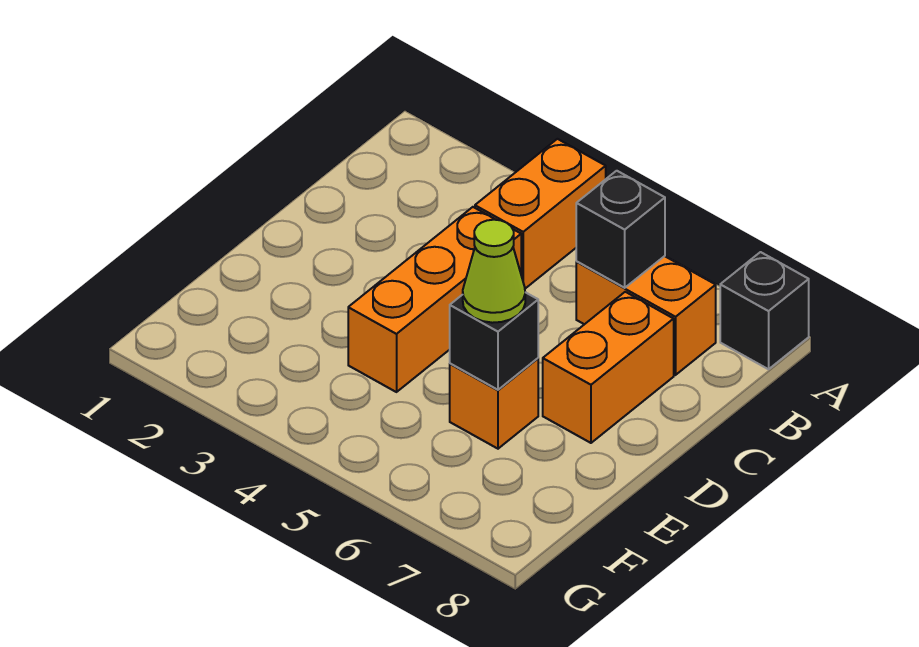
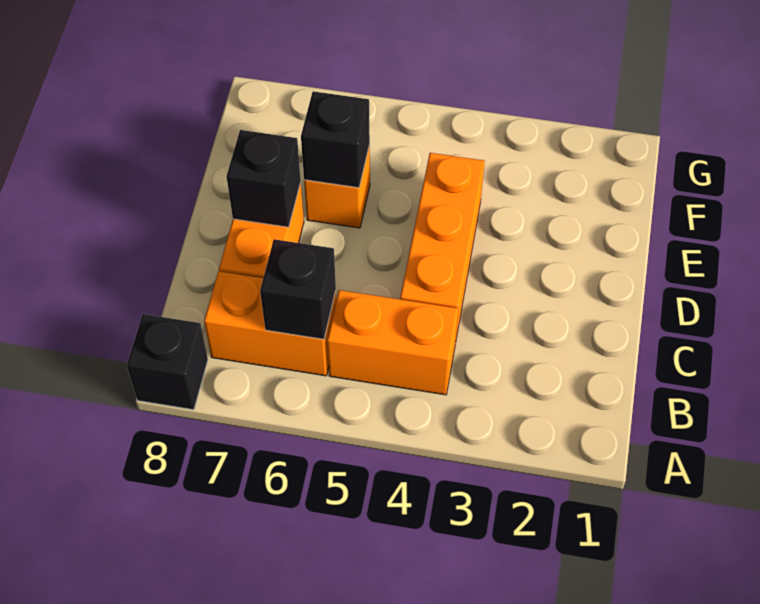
orange brick A4:B4 level 1 -> orange brick B4:B5 level 1
none -> black brick D7 level 2
lime cone E6 level 3 -> none

